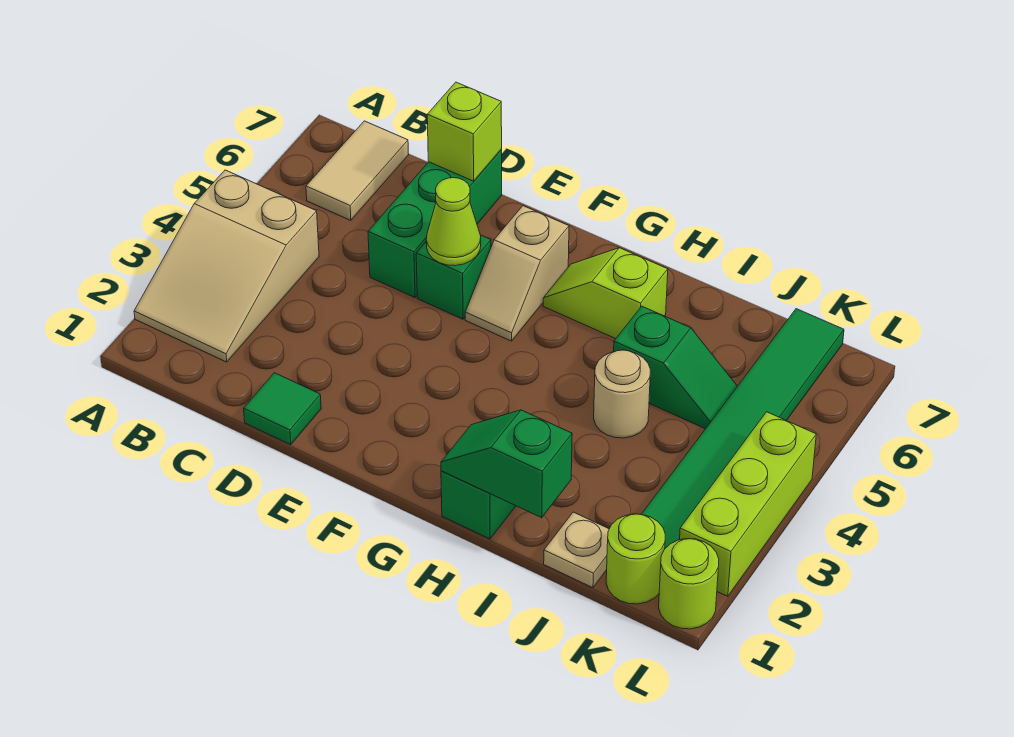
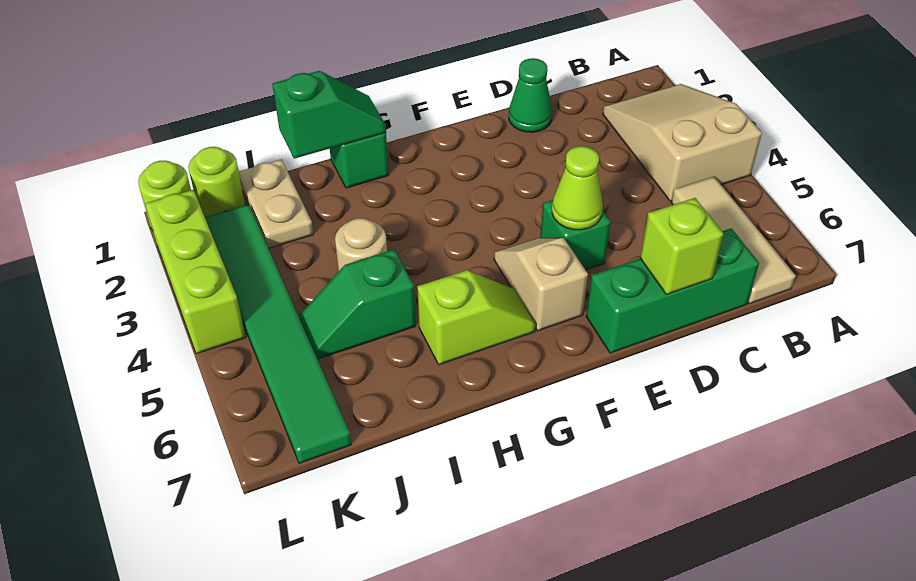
tan tile B6:B7 level 1 -> tan tile B5:B7 level 1
green tile D1 level 1 -> green cone D1 level 1
green brick D5:D7 level 1 -> green brick C7:E7 level 1
tan plate J1 level 1 -> tan plate J1:J2 level 1

